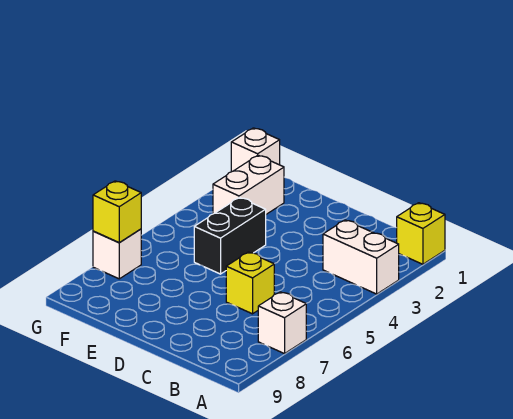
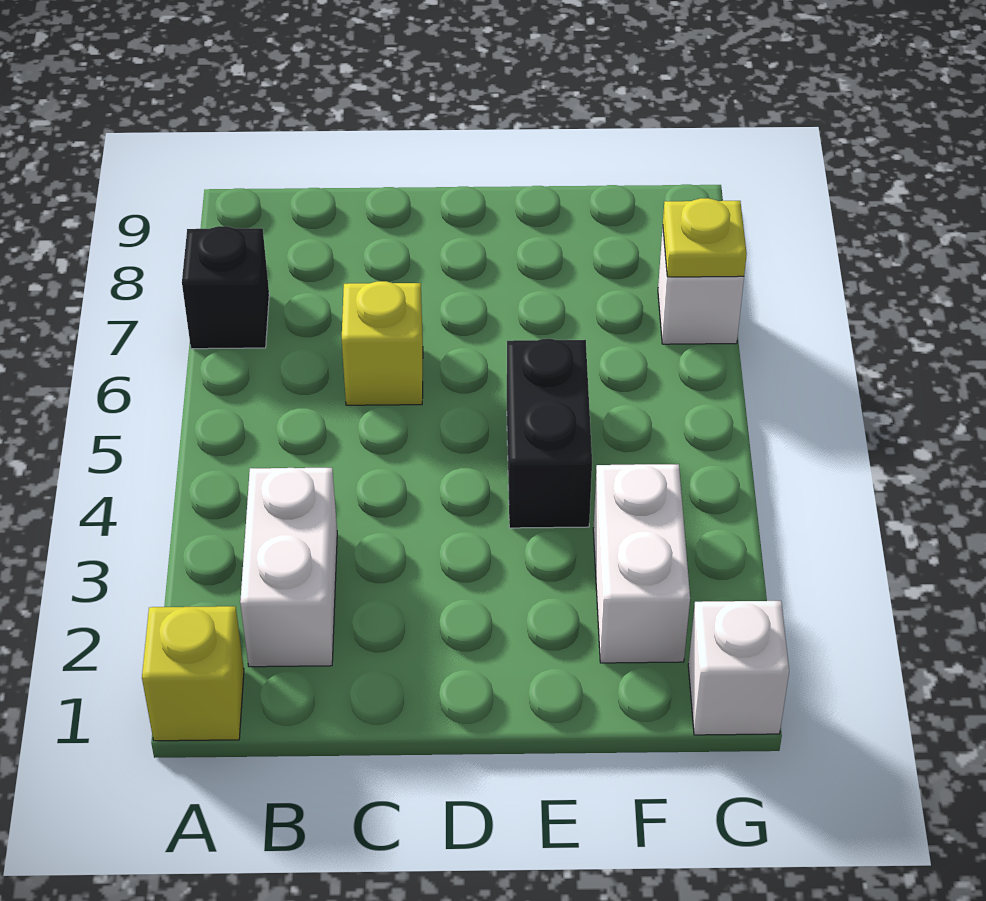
white brick A3:B3 level 1 -> white brick B2:B3 level 1
white brick A7 level 1 -> black brick A7 level 1
yellow brick G7 level 2 -> yellow plate G7 level 2

